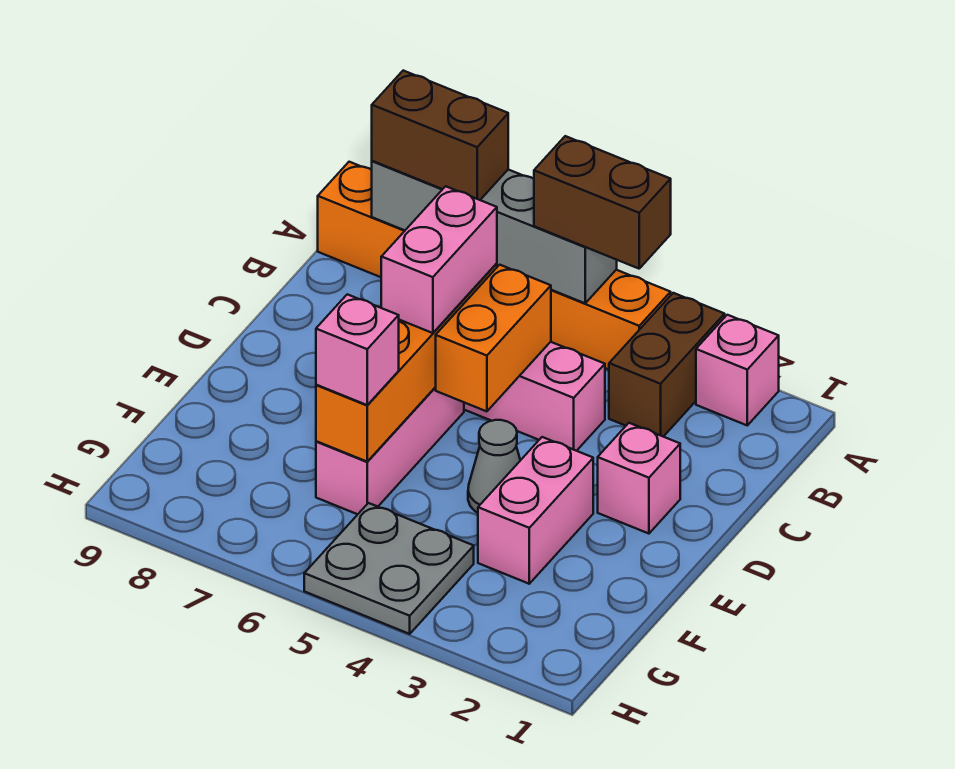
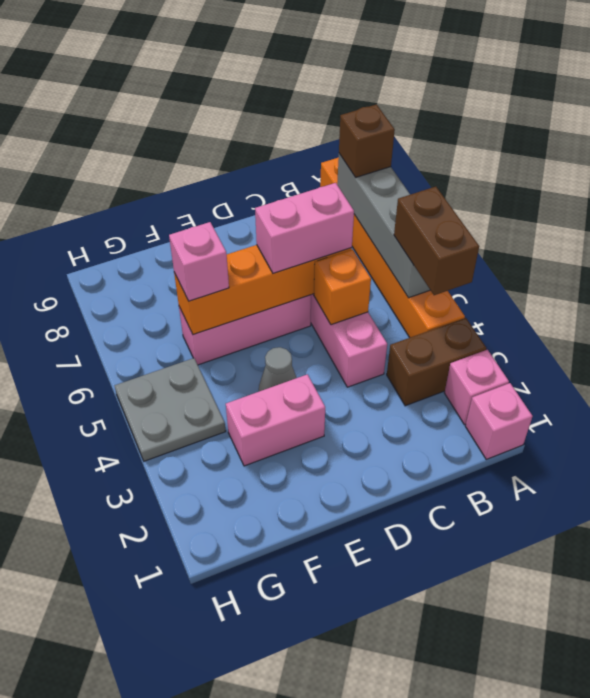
brown brick A7:A8 level 3 -> brown brick A8 level 3
orange brick C5:D5 level 2 -> orange brick C5 level 2
pink brick D2 level 1 -> pink brick A1 level 1

